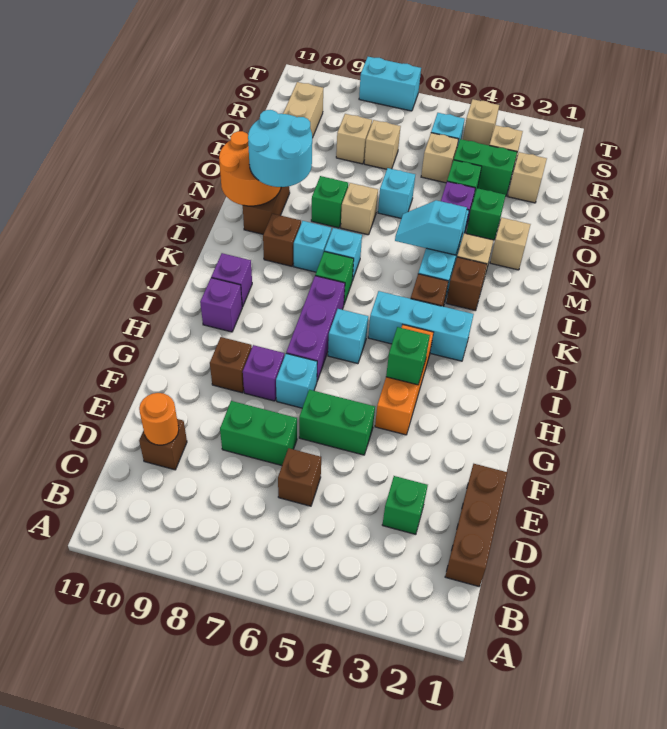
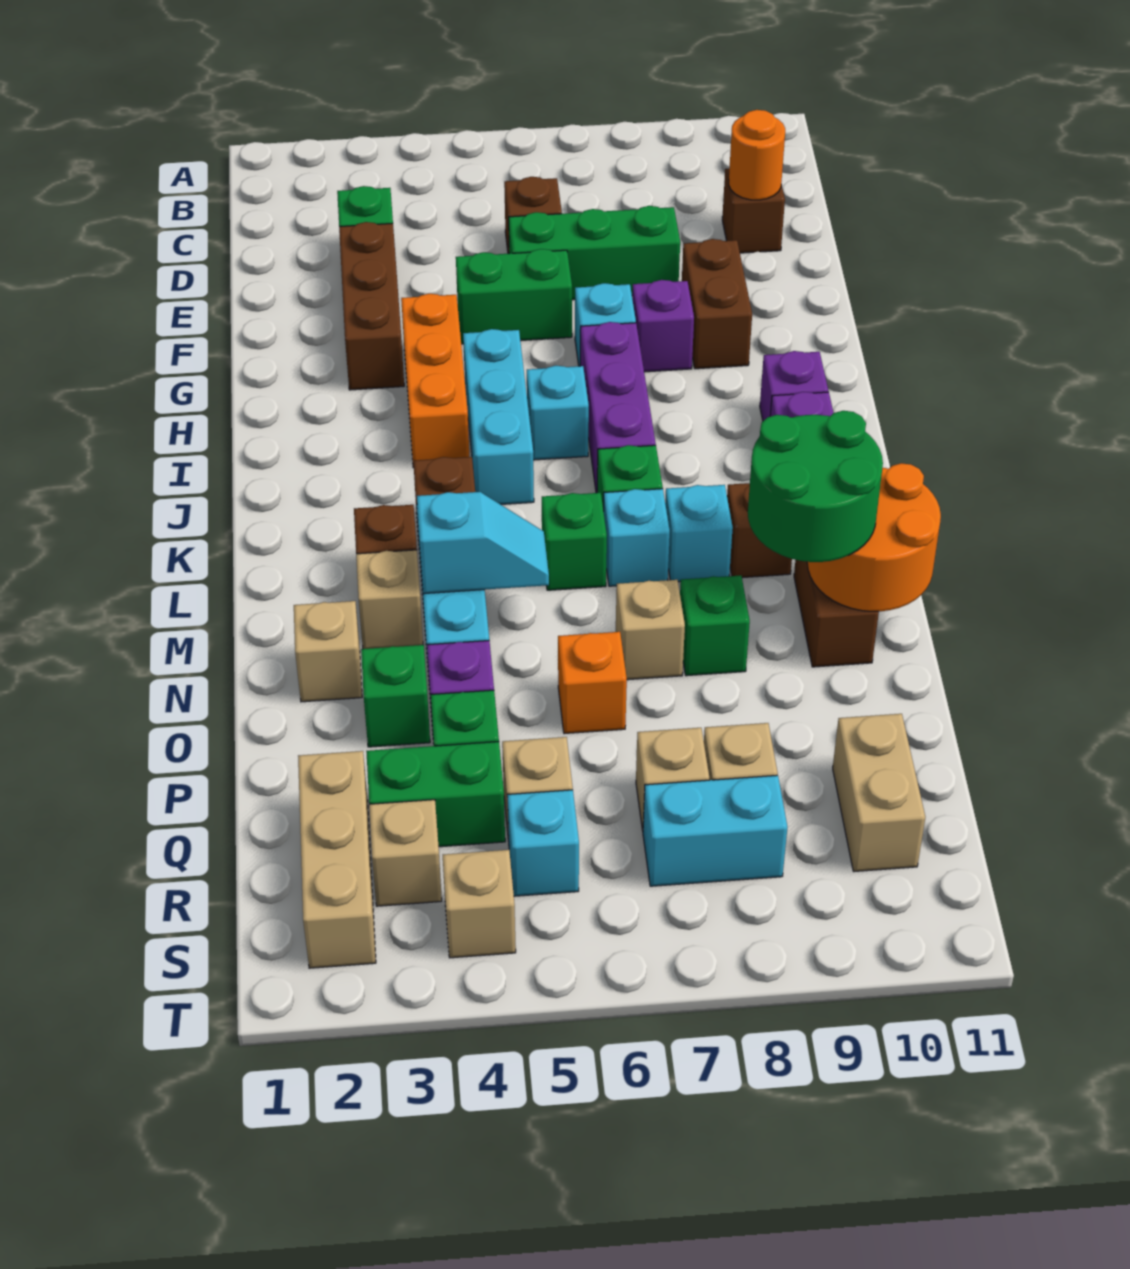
brown brick C1:E1 level 1 -> brown brick E3:G3 level 1
green brick E7:E8 level 1 -> green brick E6:E8 level 1
brown brick G9 level 1 -> brown brick F9:G9 level 1
green brick H4 level 2 -> green brick L6 level 1
cyan brick J3:J5 level 1 -> cyan brick H5:J5 level 1
cyan round brick M9:N10 level 3 -> green round brick M9:N10 level 3
cyan brick O6 level 1 -> orange brick O6 level 1
tan brick Q2 level 1 -> tan brick Q2:S2 level 1
cyan brick T7:T8 level 1 -> cyan brick R7:R8 level 1

